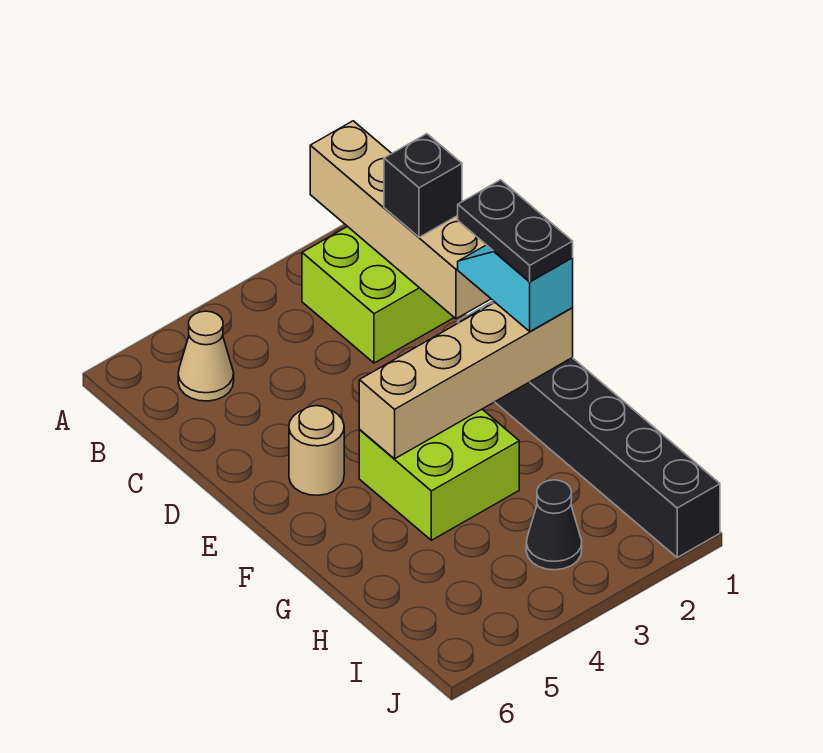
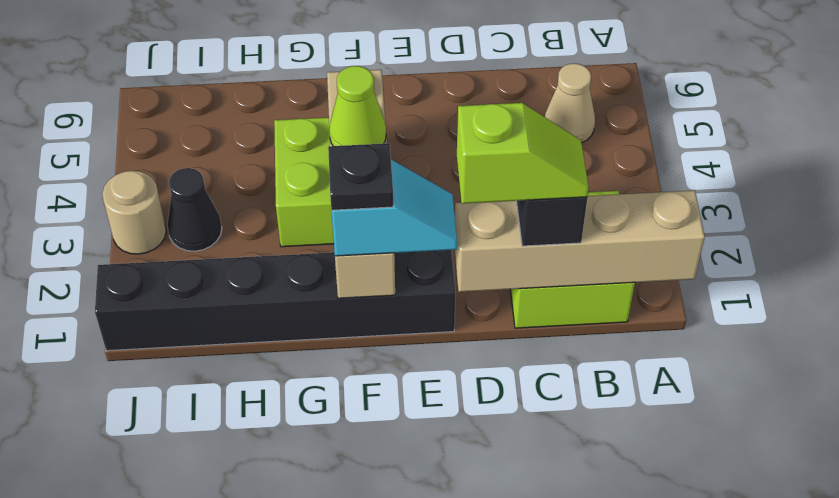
none -> lime slope C1:D1 level 4 top D
black plate E1:F1 level 4 -> black plate F1 level 4
tan round brick E5 level 1 -> tan round brick J3 level 1
none -> lime cone F3 level 3

